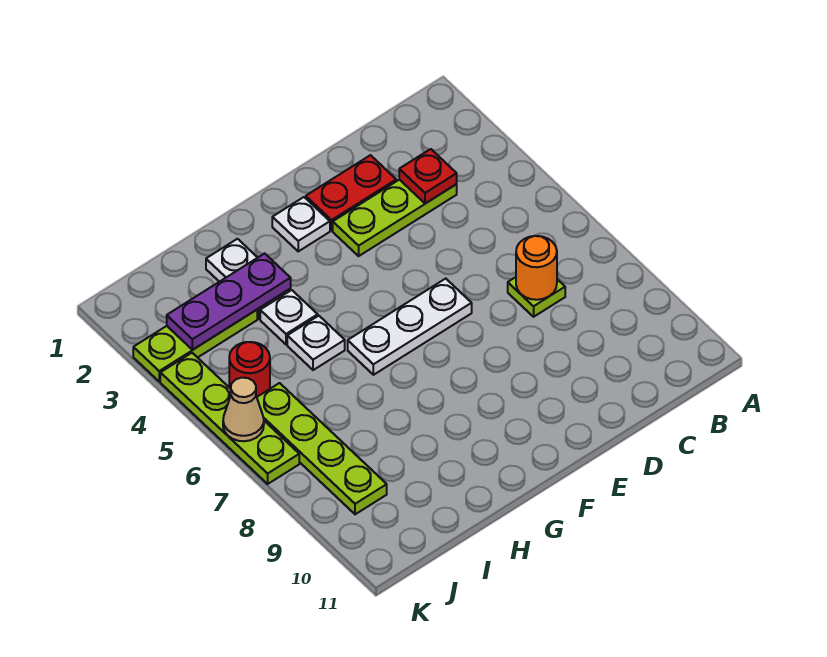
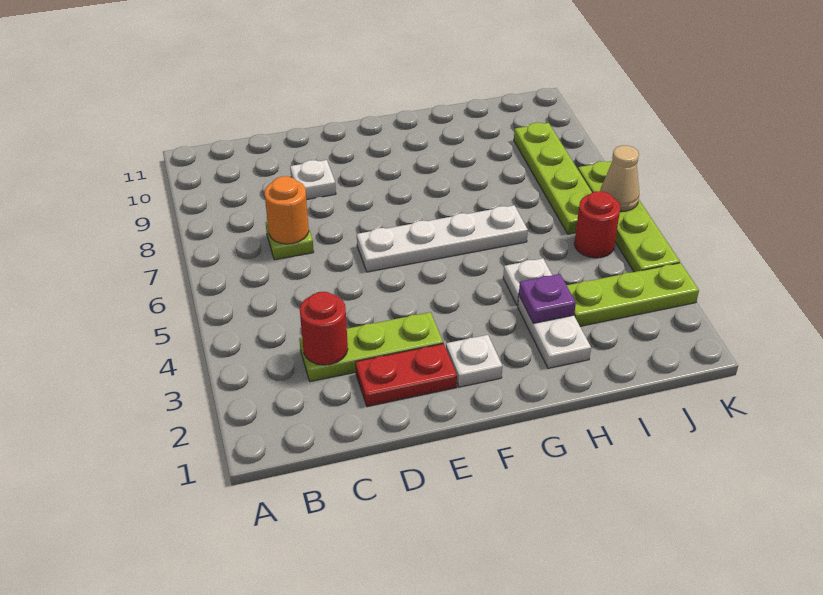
red plate C3 level 2 -> red round brick C3 level 2
white plate E6:G6 level 1 -> white plate E6:H6 level 1
purple plate H3:J3 level 2 -> purple plate H3 level 2
white plate H5 level 1 -> white plate D9 level 1

